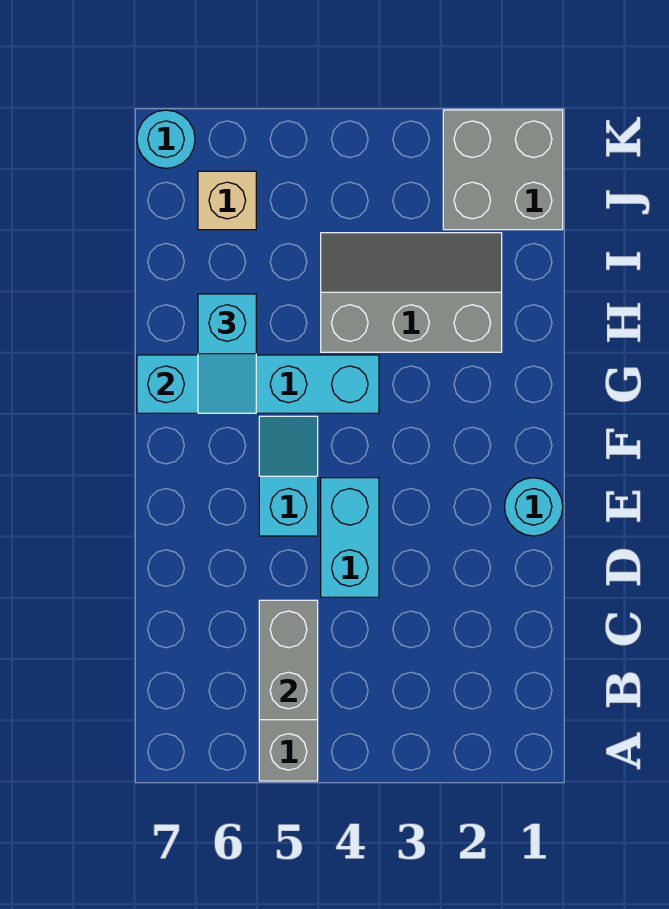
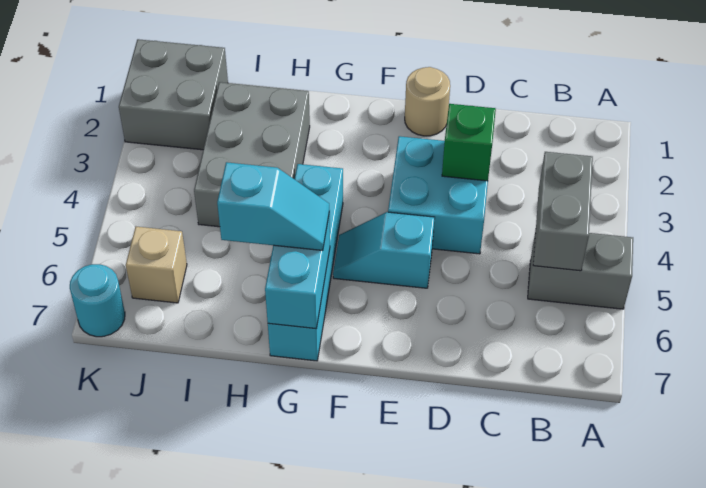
grey brick B5:C5 level 2 -> grey brick B4:B5 level 2
none -> green brick D3 level 2
cyan brick D4:E4 level 1 -> cyan brick D3:E4 level 1
cyan round brick E1 level 1 -> tan round brick E1 level 1
grey slope H2:I4 level 1 top H -> grey brick H2:I4 level 1

